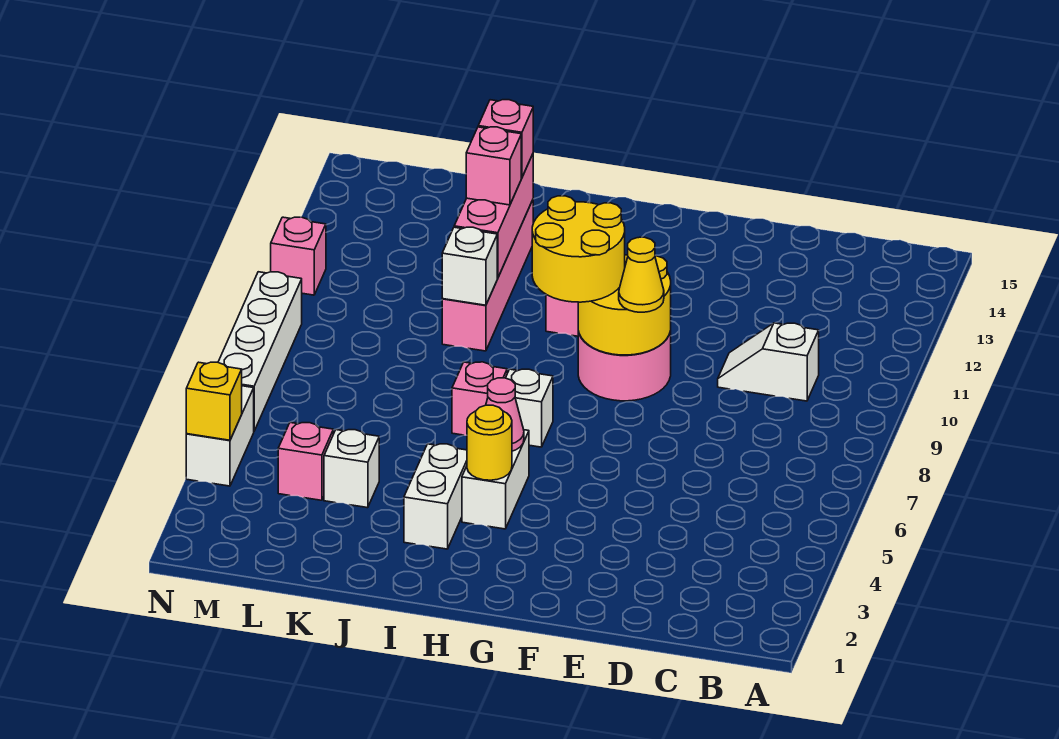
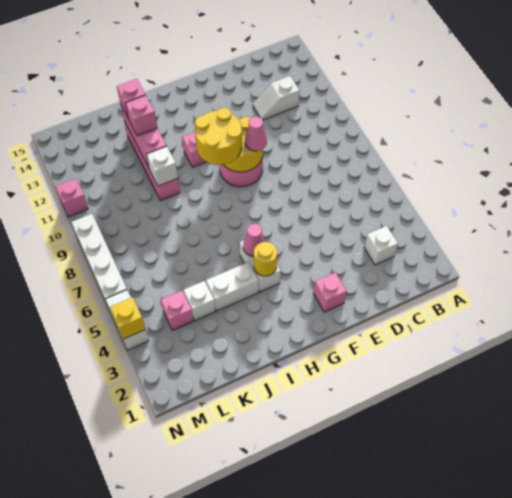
white slope C10:D10 level 1 top C -> white slope C12:D12 level 1 top C
yellow cone F9 level 3 -> pink cone F9 level 3
white brick H7 level 1 -> white brick C3 level 1
white brick I3:I4 level 1 -> white brick I4:J4 level 1
pink brick I7 level 1 -> pink brick F2 level 1

